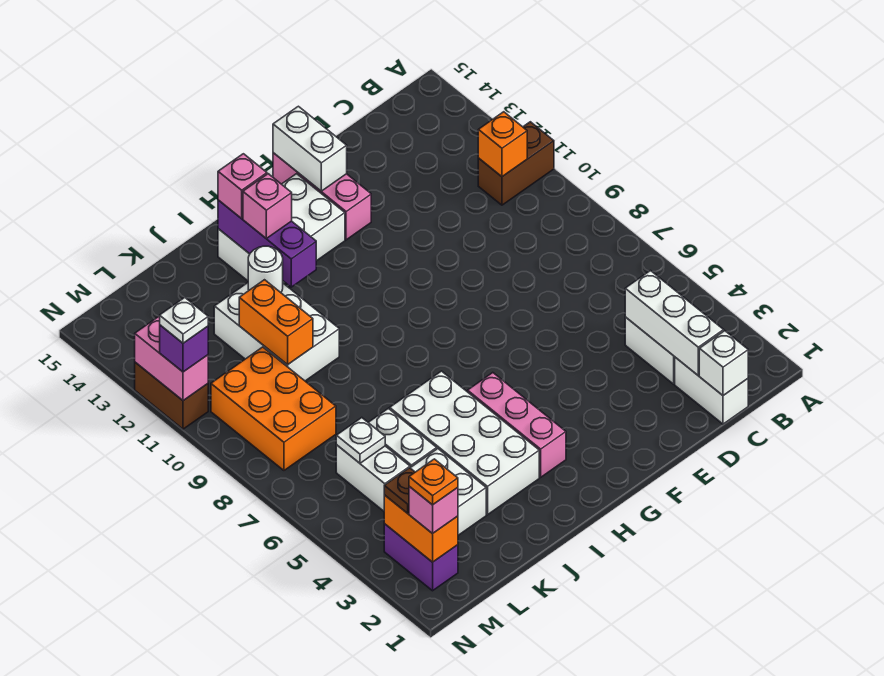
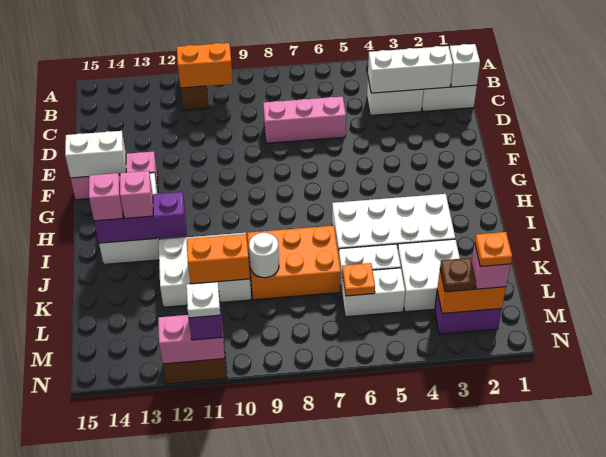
orange brick B11 level 2 -> orange brick B10:B11 level 2
pink brick H3:H5 level 1 -> pink brick D6:D8 level 1
white round brick J12 level 2 -> white round brick K9 level 2
white plate L6 level 2 -> orange plate L6 level 2
orange brick L8:M10 level 1 -> orange brick J7:K9 level 1

